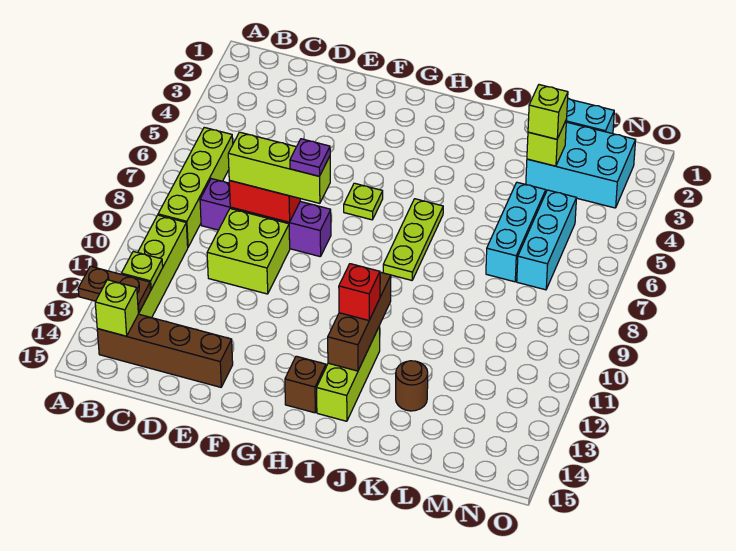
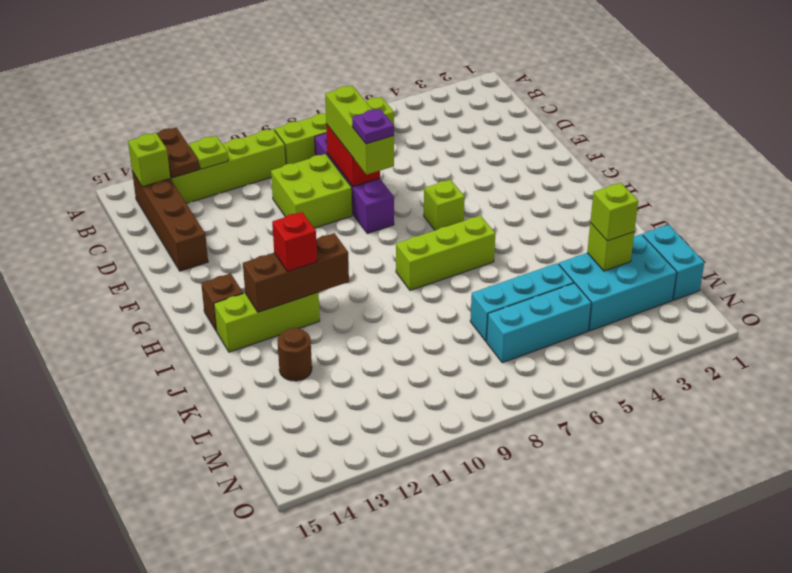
lime plate G6 level 1 -> lime brick G6 level 1
lime plate I6:I8 level 1 -> lime brick I6:I8 level 1
cyan brick L2:N3 level 1 -> cyan brick L2:M4 level 1

